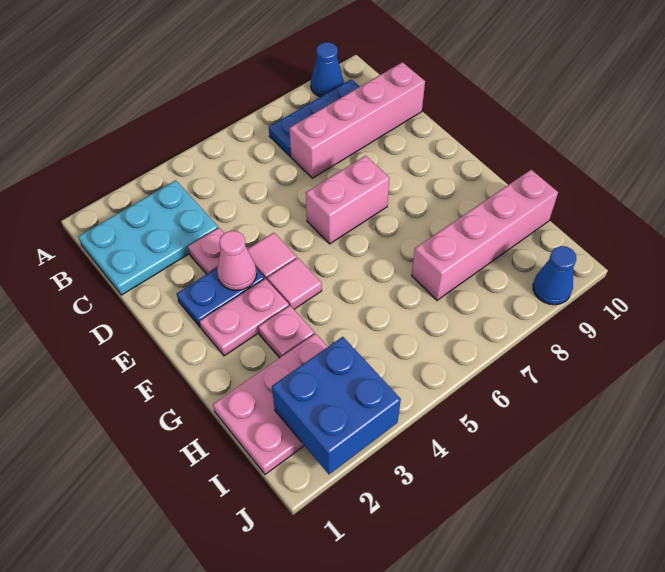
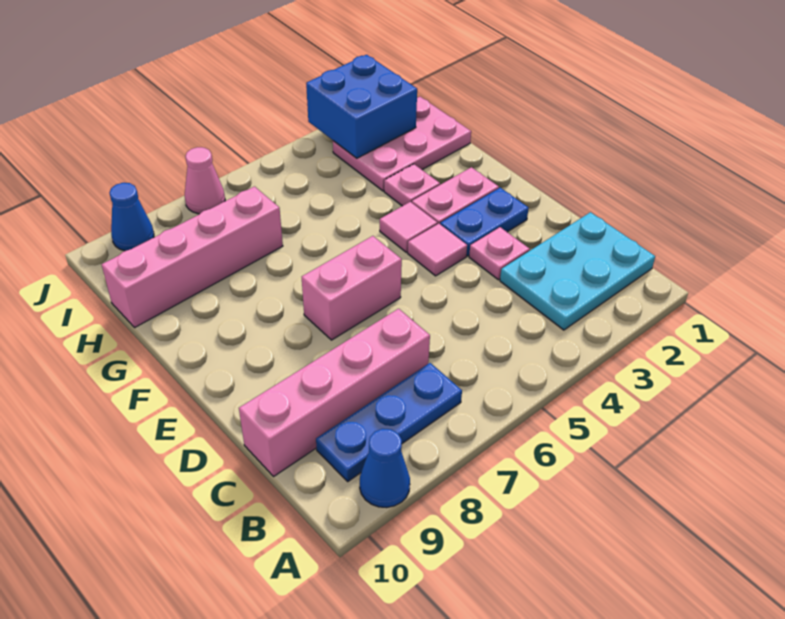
pink cone E3 level 2 -> pink cone J7 level 1

